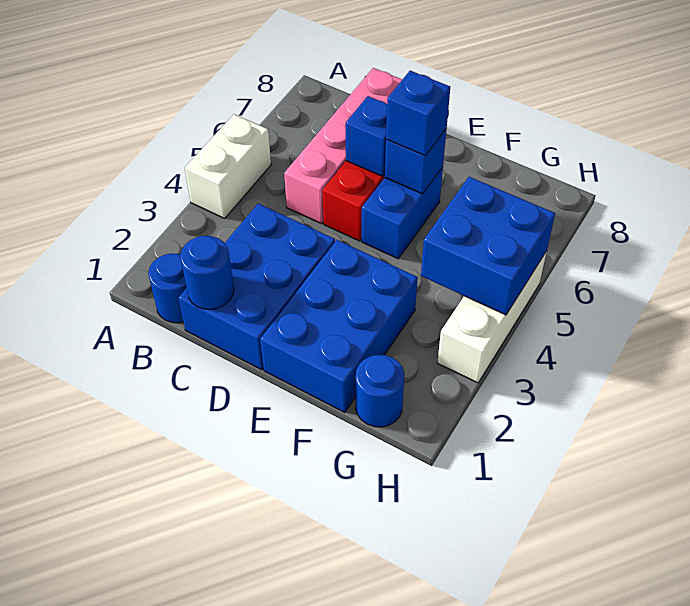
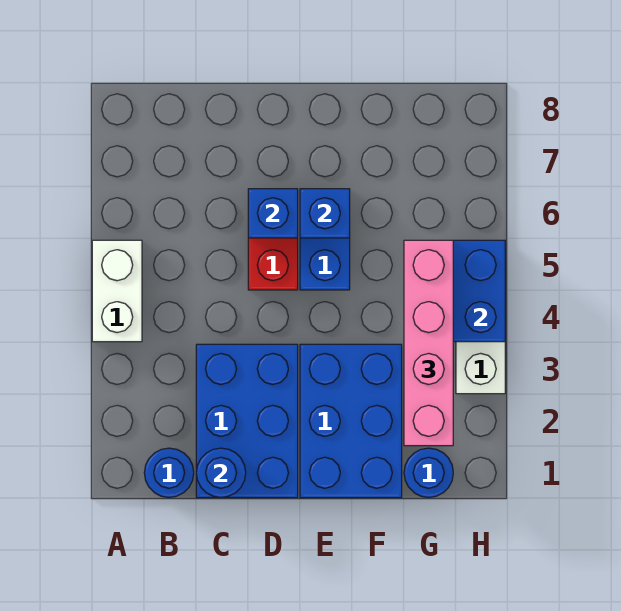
pink brick C5:C8 level 1 -> pink brick G2:G5 level 3
blue brick E6 level 3 -> none

